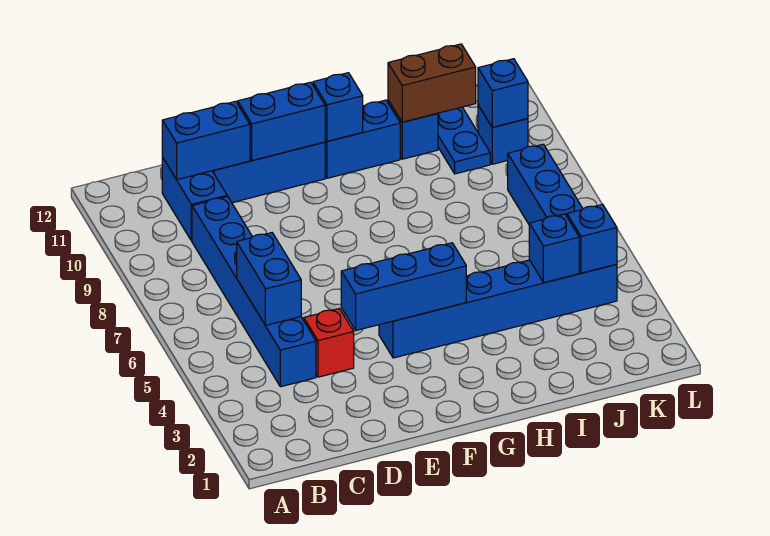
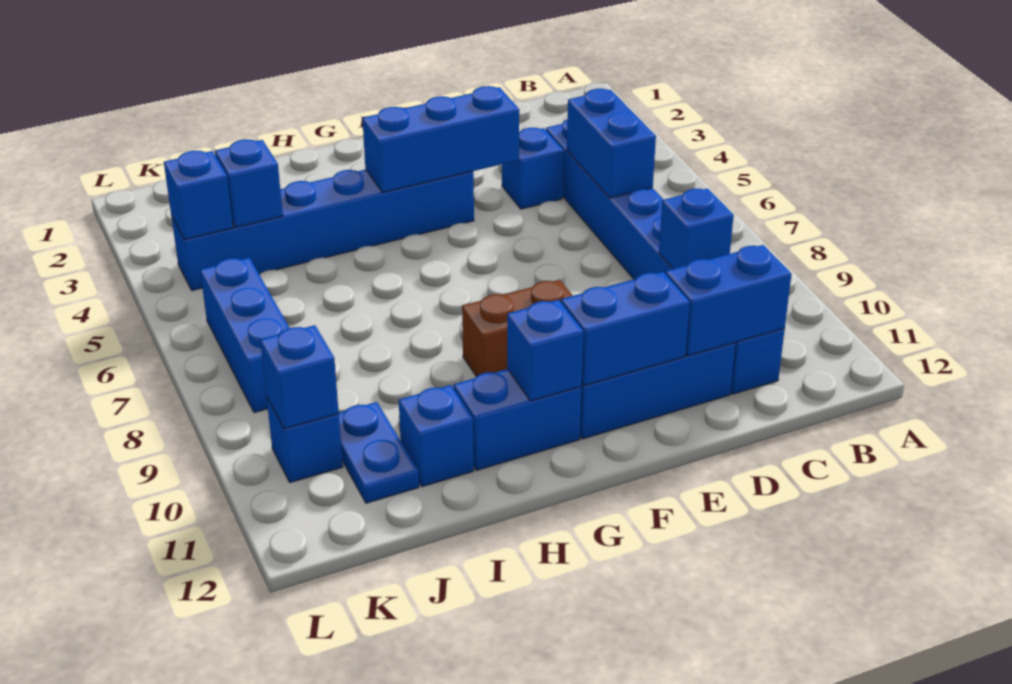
none -> blue brick C9 level 2
red brick D4 level 1 -> blue brick D4 level 1
brown brick I11:J11 level 2 -> brown brick F9:G9 level 1

